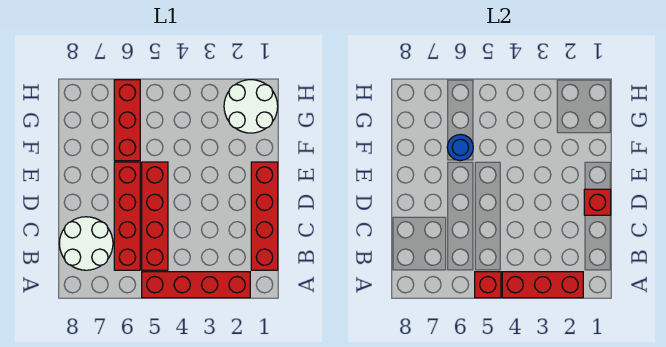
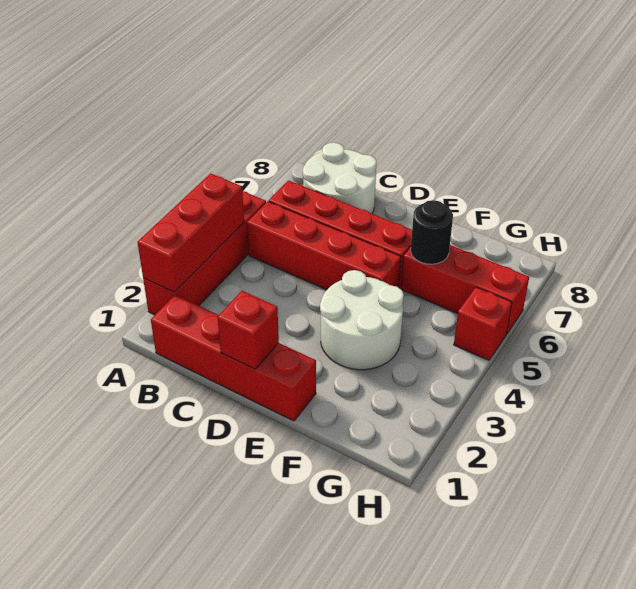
red brick A5 level 2 -> red brick H5 level 1
blue round brick F6 level 2 -> black round brick F6 level 2
white round brick G1:H2 level 1 -> white round brick E3:F4 level 1

